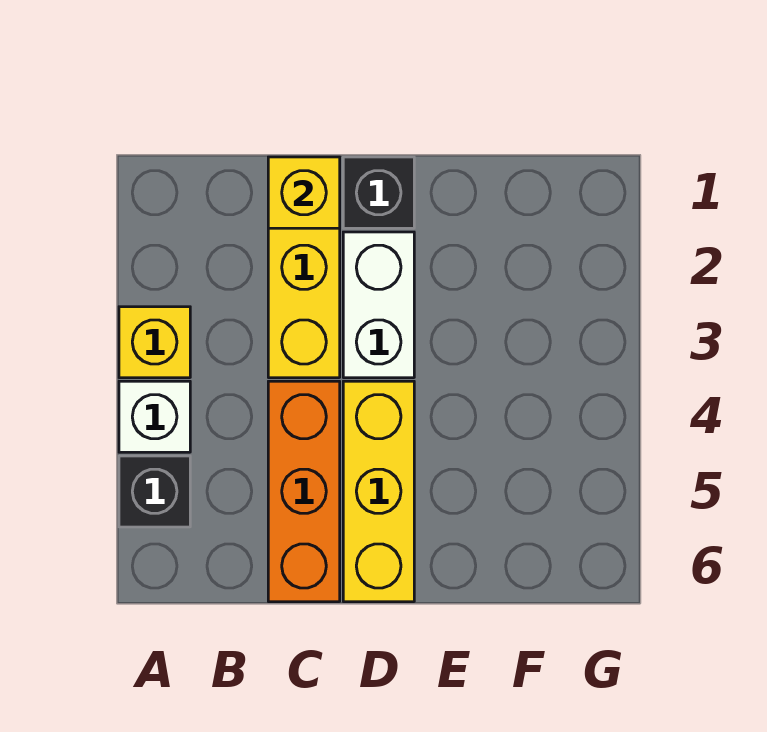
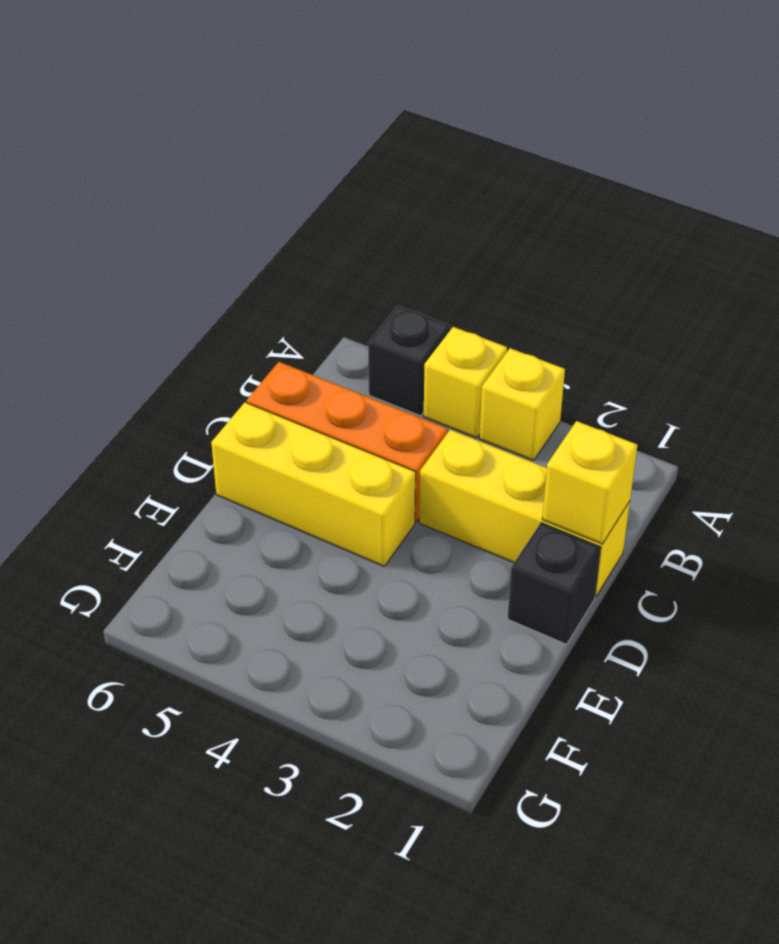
white brick A4 level 1 -> yellow brick A4 level 1
white brick D2:D3 level 1 -> none

